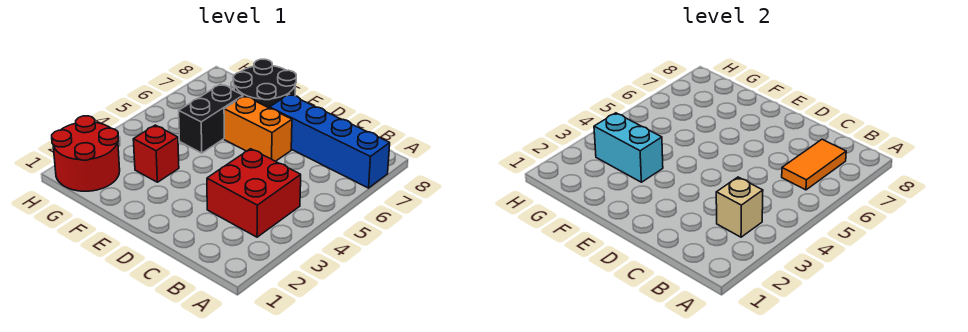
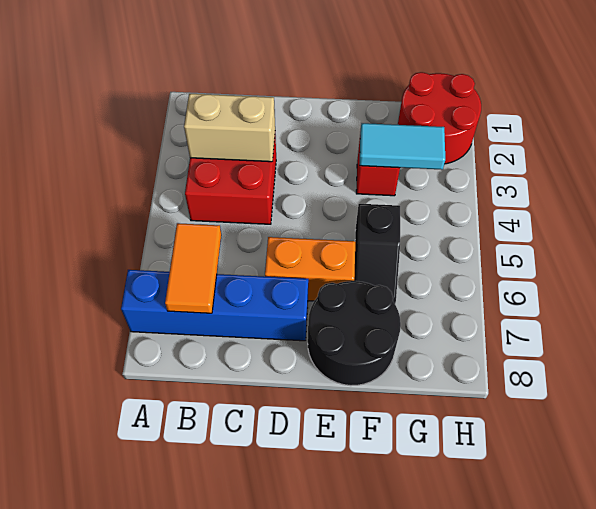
tan brick B3 level 2 -> tan brick B3:C3 level 2
cyan brick F3:G3 level 2 -> cyan tile F3:G3 level 2
black brick F5:F6 level 1 -> black slope F5:F6 level 1 top 5

